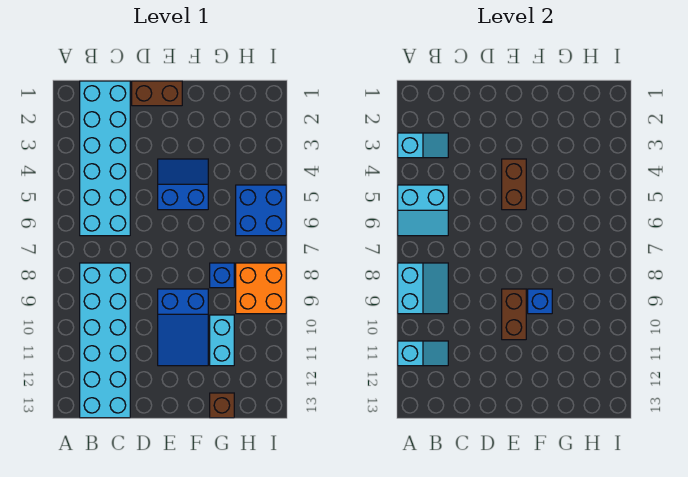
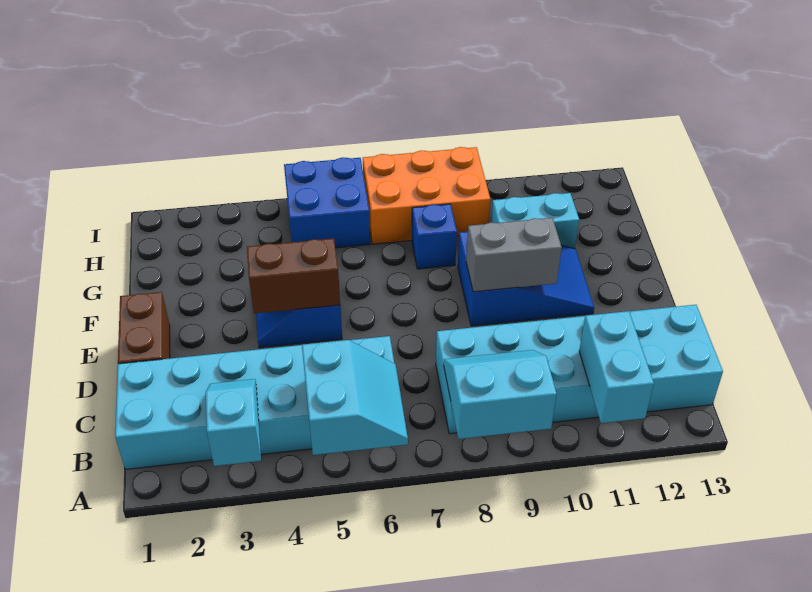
cyan slope A11:B11 level 2 top A -> cyan brick A11:B11 level 2
brown brick E9:E10 level 2 -> grey brick E9:E10 level 2
blue brick F9 level 2 -> none
brown brick G13 level 1 -> none
orange brick H8:I9 level 1 -> orange brick H7:I9 level 1

